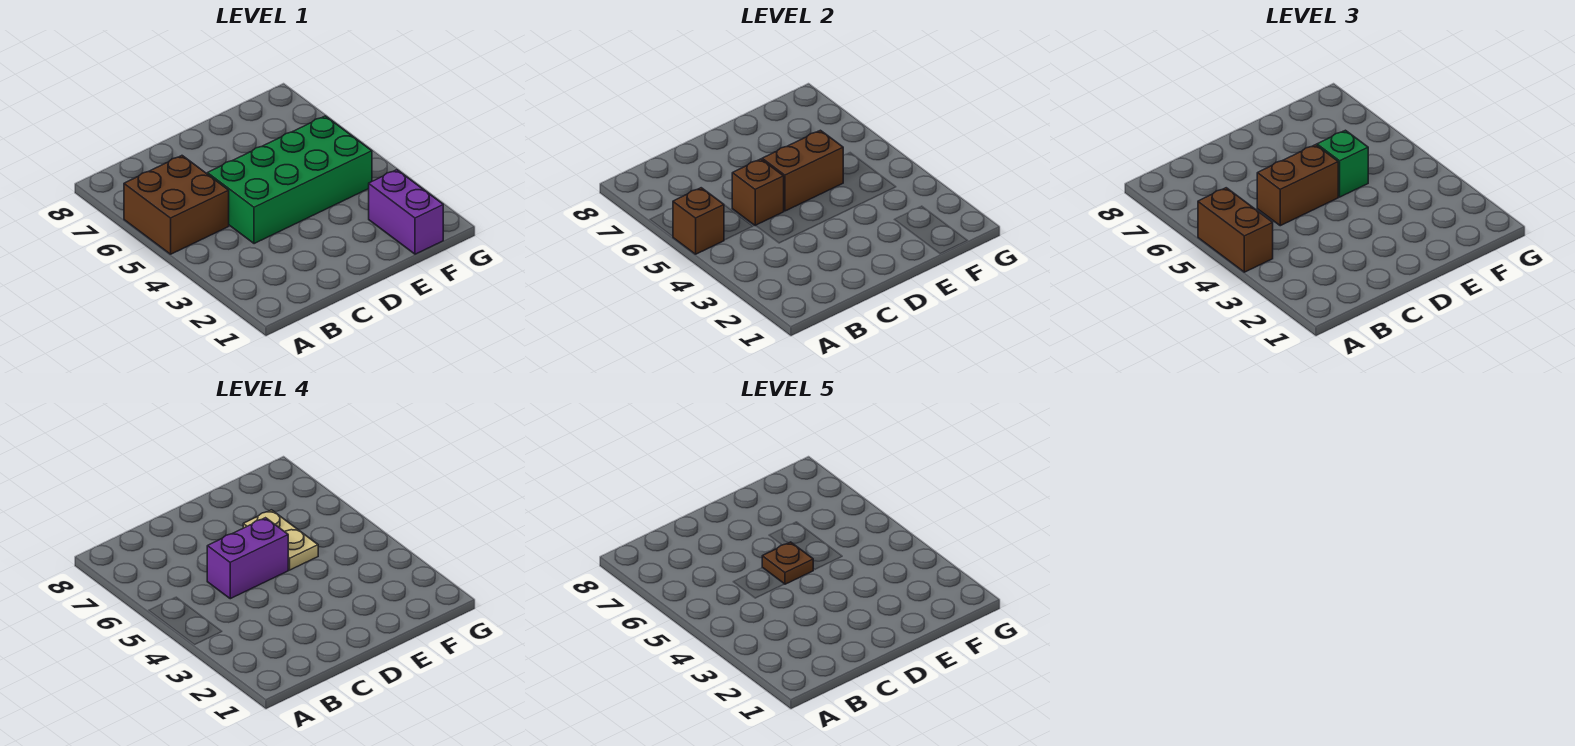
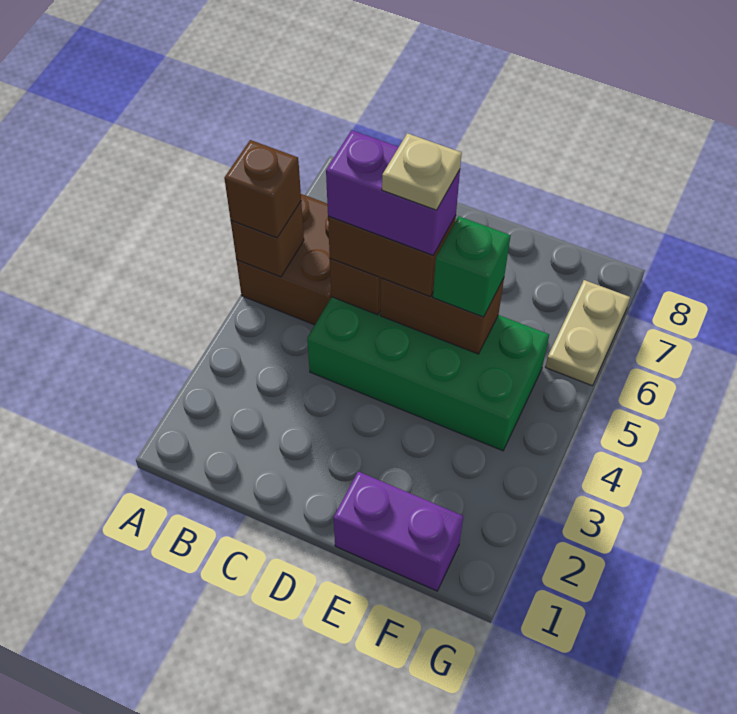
brown brick A4:A5 level 3 -> brown brick A5 level 3
brown plate D5 level 5 -> tan plate D5 level 5
tan plate E5:E6 level 4 -> tan plate G6:G7 level 1
purple brick F1:F2 level 1 -> purple brick E1:F1 level 1

